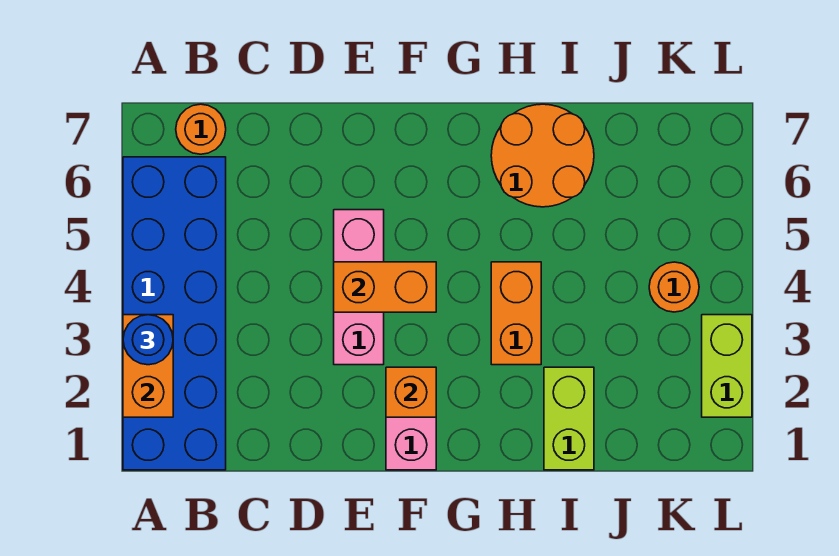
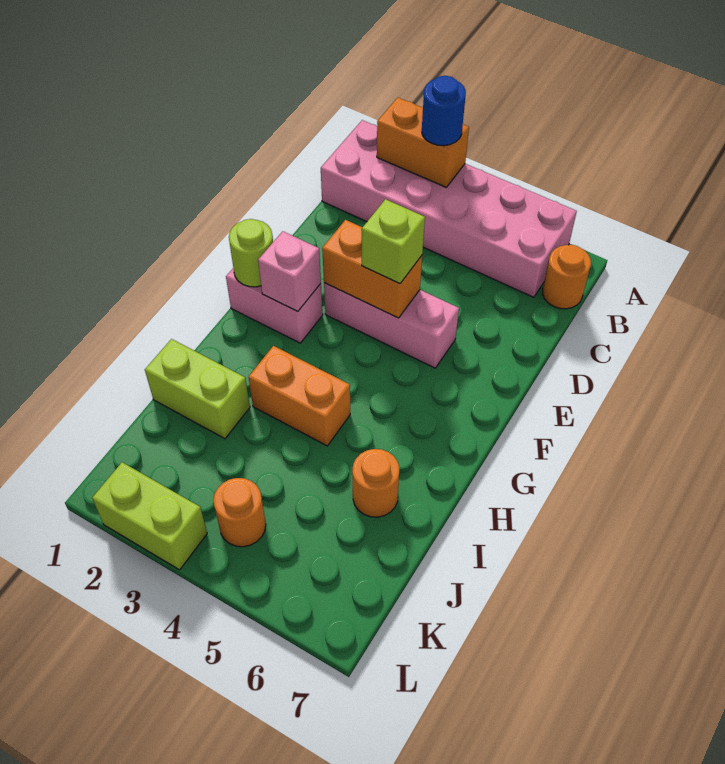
blue brick A1:B6 level 1 -> pink brick A1:B6 level 1
orange brick E4:F4 level 2 -> orange brick E3:E4 level 2
none -> lime brick E4 level 3
none -> lime round brick F1 level 2
orange brick F2 level 2 -> pink brick F2 level 2
orange round brick H6:I7 level 1 -> orange round brick I6 level 1

